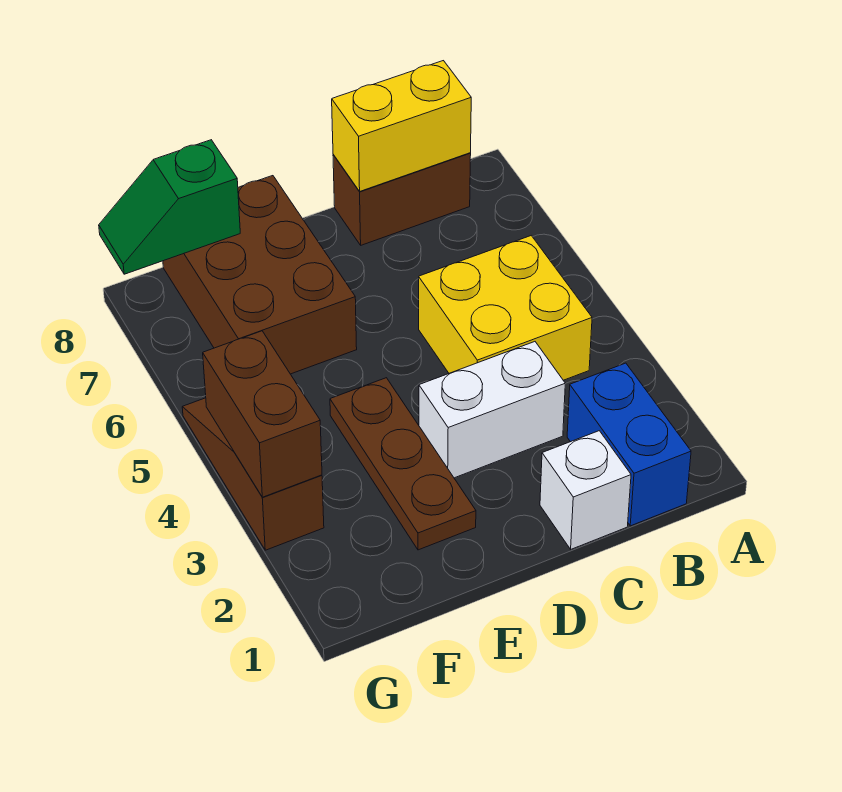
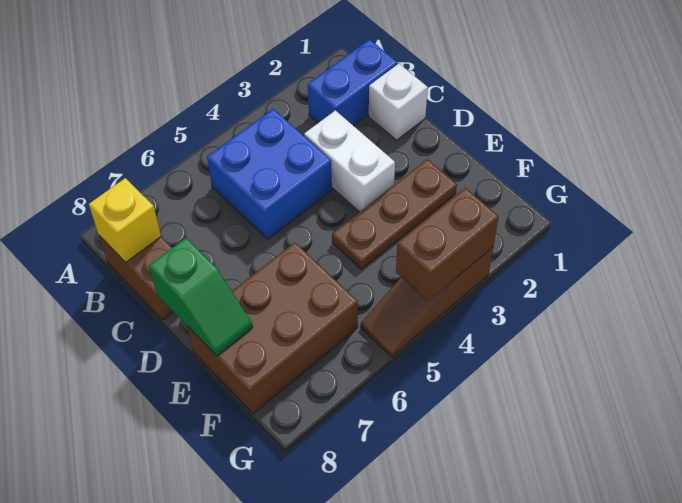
yellow brick B4:C5 level 1 -> blue brick B4:C5 level 1
yellow brick B8:C8 level 2 -> yellow brick B8 level 2
green slope F8:G8 level 2 top F -> green slope D8:E8 level 2 top D

